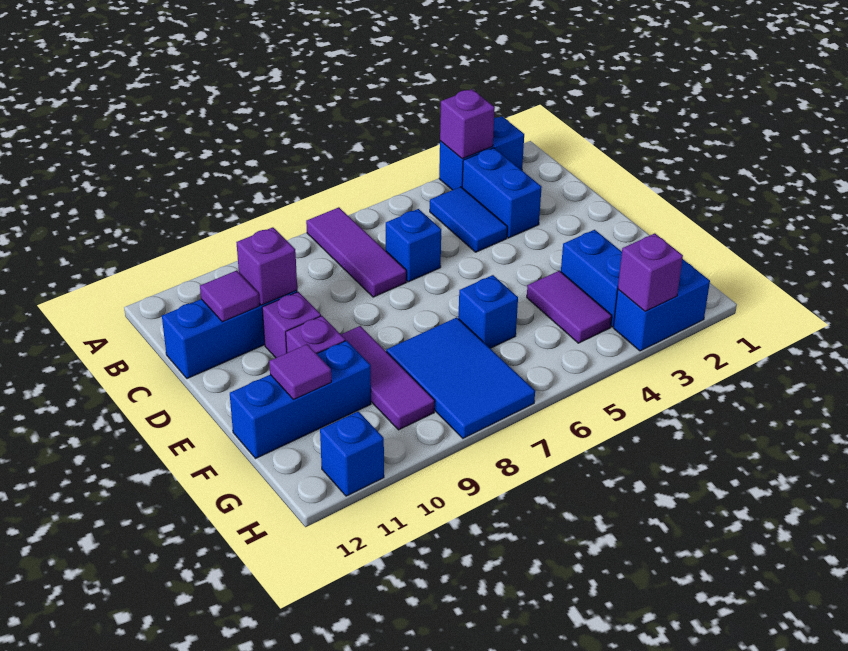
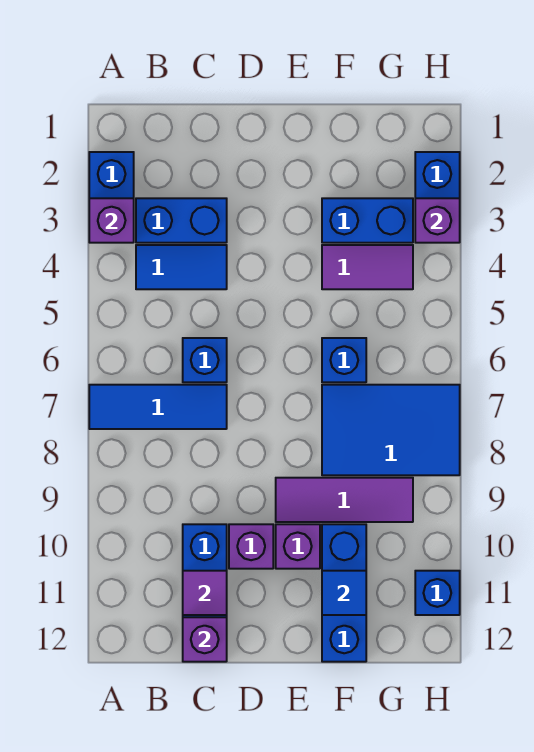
purple tile A7:C7 level 1 -> blue tile A7:C7 level 1
purple brick C10 level 2 -> purple brick C12 level 2
purple tile F11 level 2 -> blue tile F11 level 2

